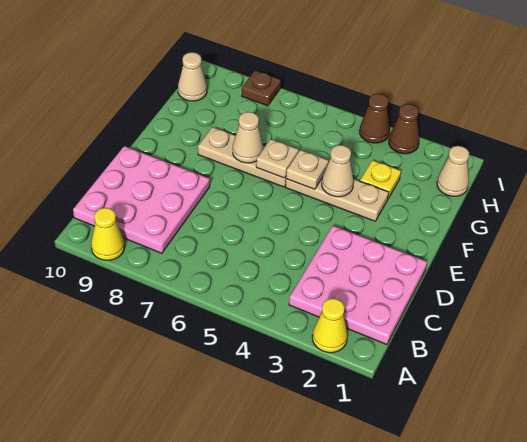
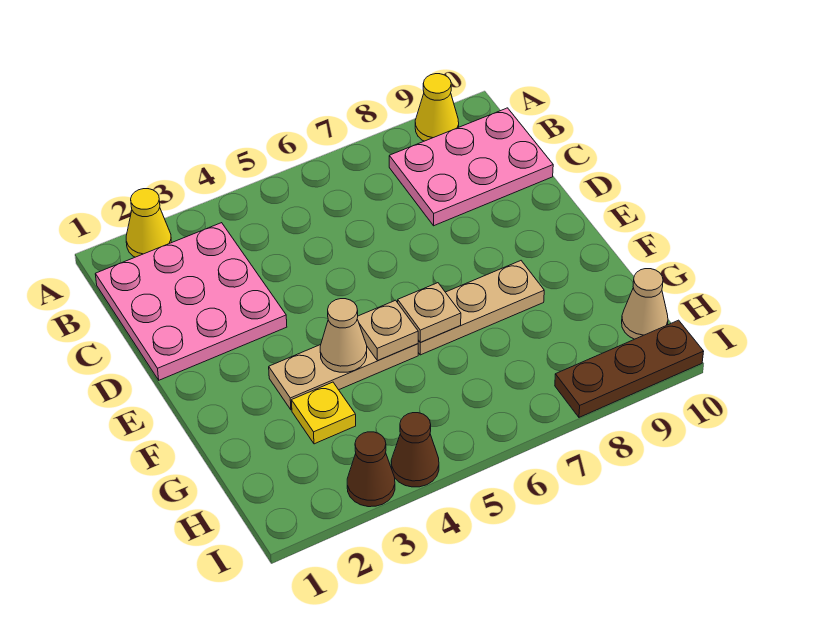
pink plate B8:D10 level 1 -> pink plate B8:C10 level 1
tan cone F7 level 2 -> none
tan cone H1 level 1 -> none
brown plate I8 level 1 -> brown plate I8:I10 level 1

